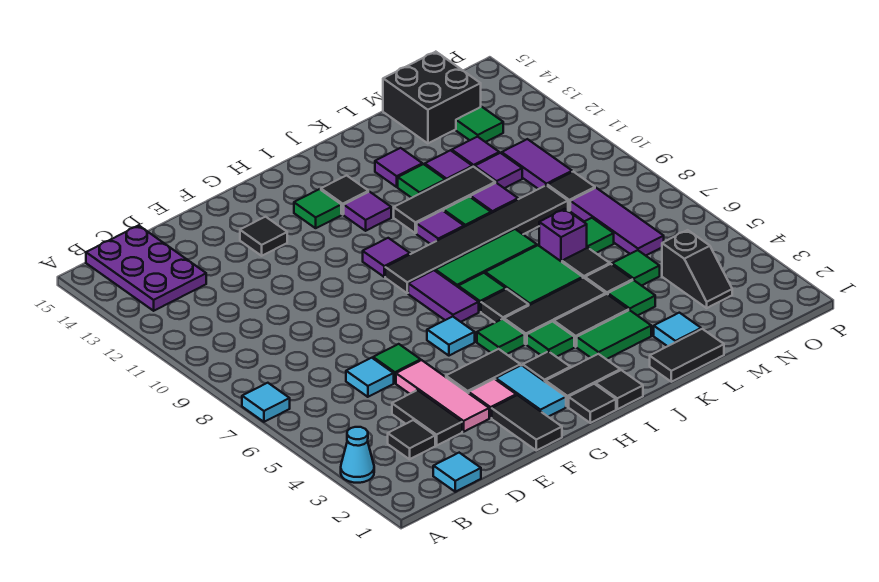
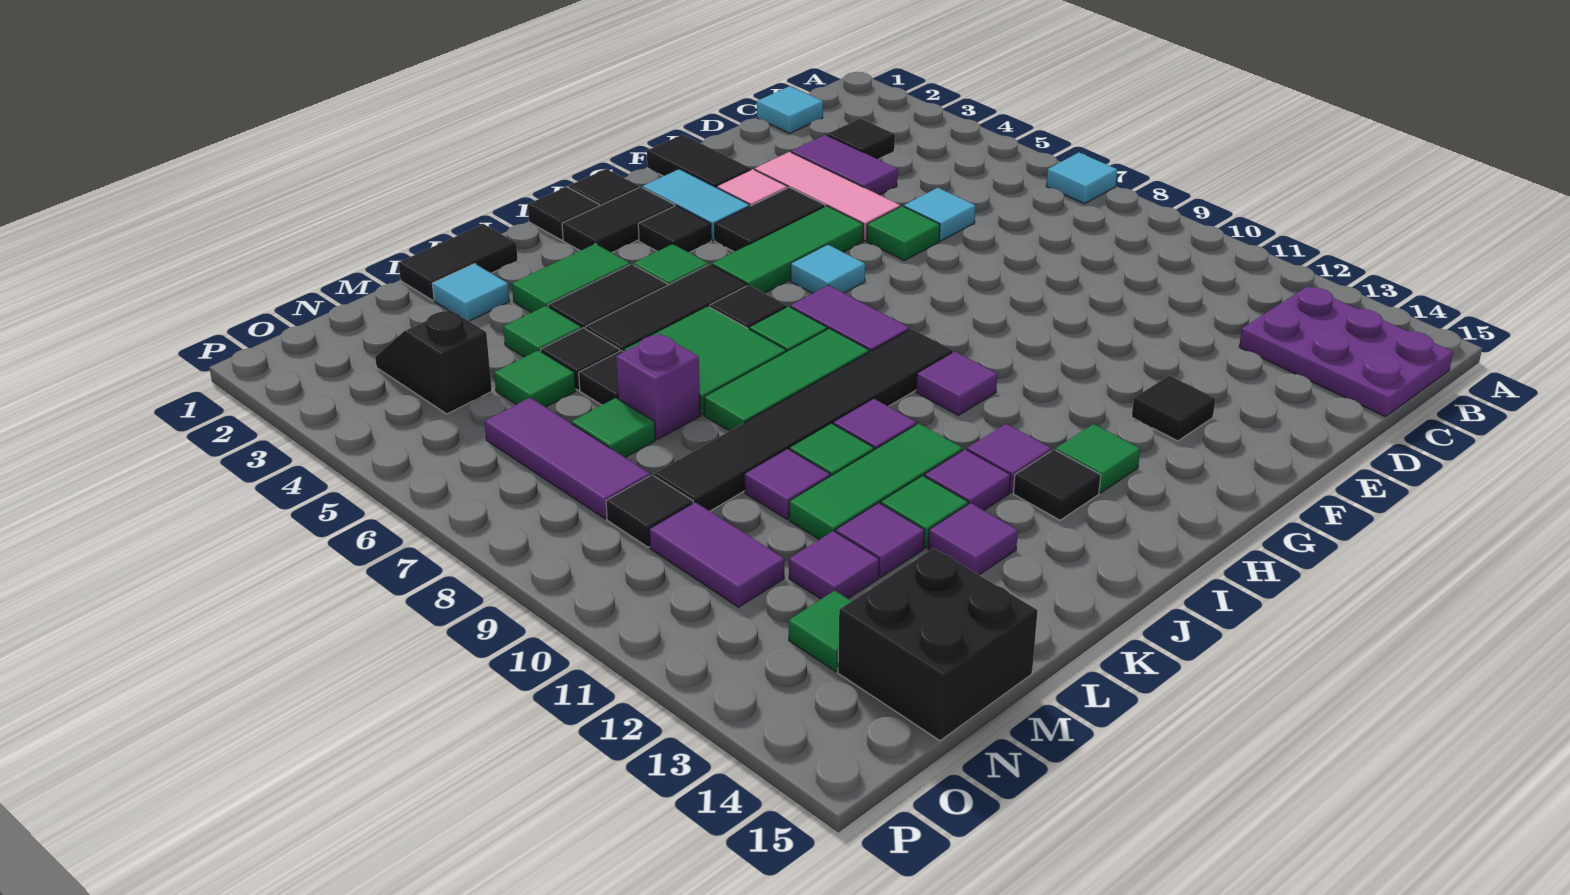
cyan cone A3 level 1 -> none
black tile D3:D4 level 1 -> purple tile D3:D4 level 1
green tile H5 level 1 -> green tile F5:H5 level 1
black tile J11:L11 level 1 -> green tile J11:L11 level 1
purple tile M11 level 1 -> purple tile J12 level 1

